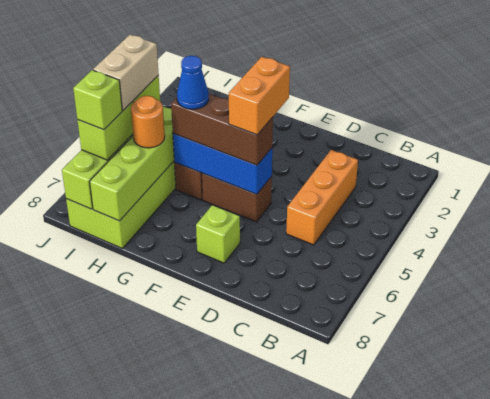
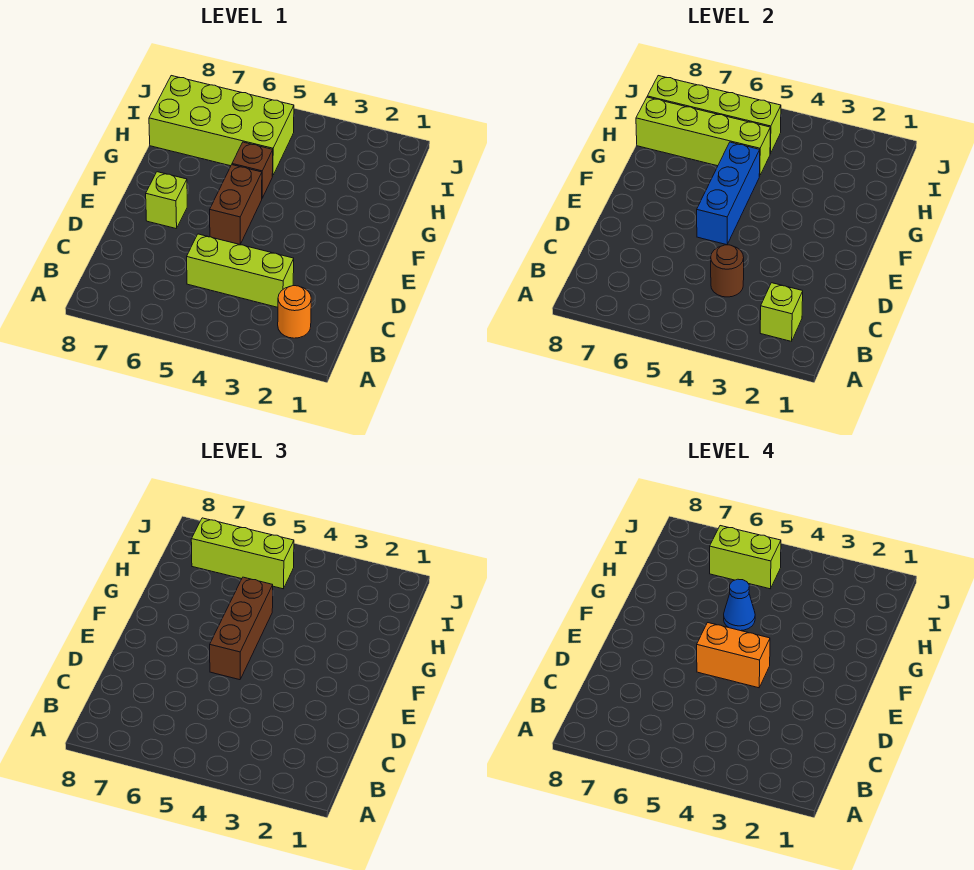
orange brick C3:C5 level 1 -> lime brick C3:C5 level 1
none -> brown round brick C4 level 2
orange round brick H6 level 3 -> orange round brick B2 level 1
tan brick I5:I6 level 4 -> lime brick I5:I6 level 4
lime brick I7 level 4 -> lime brick B2 level 2

